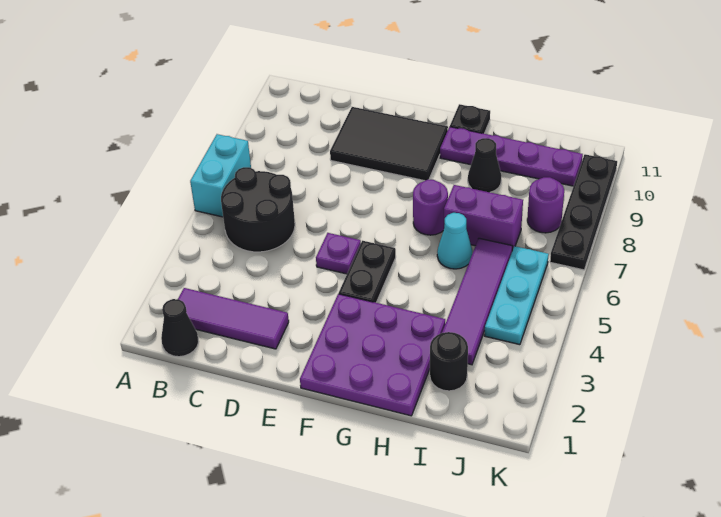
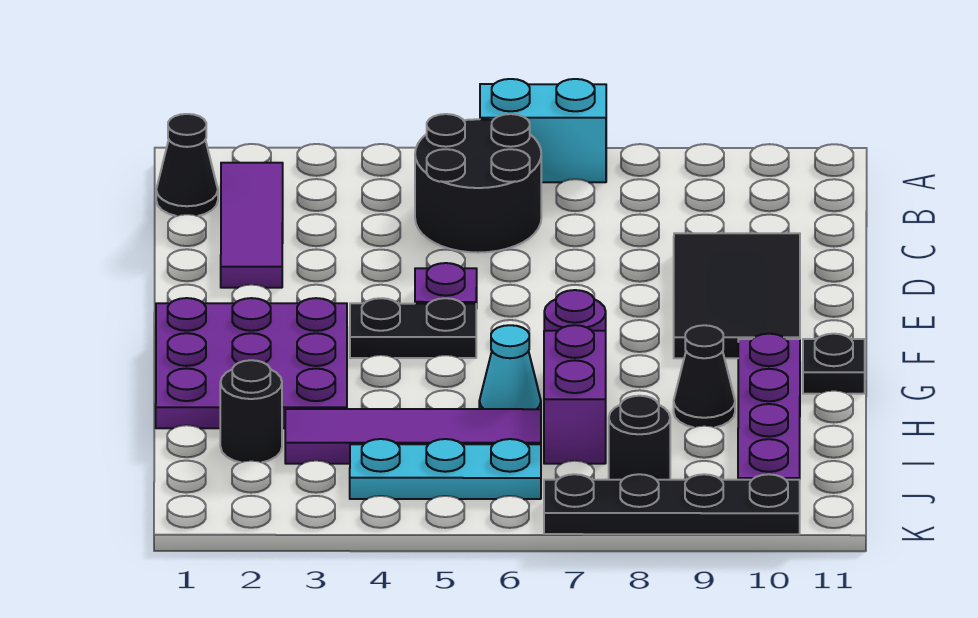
purple round brick J8 level 1 -> black round brick J8 level 1

